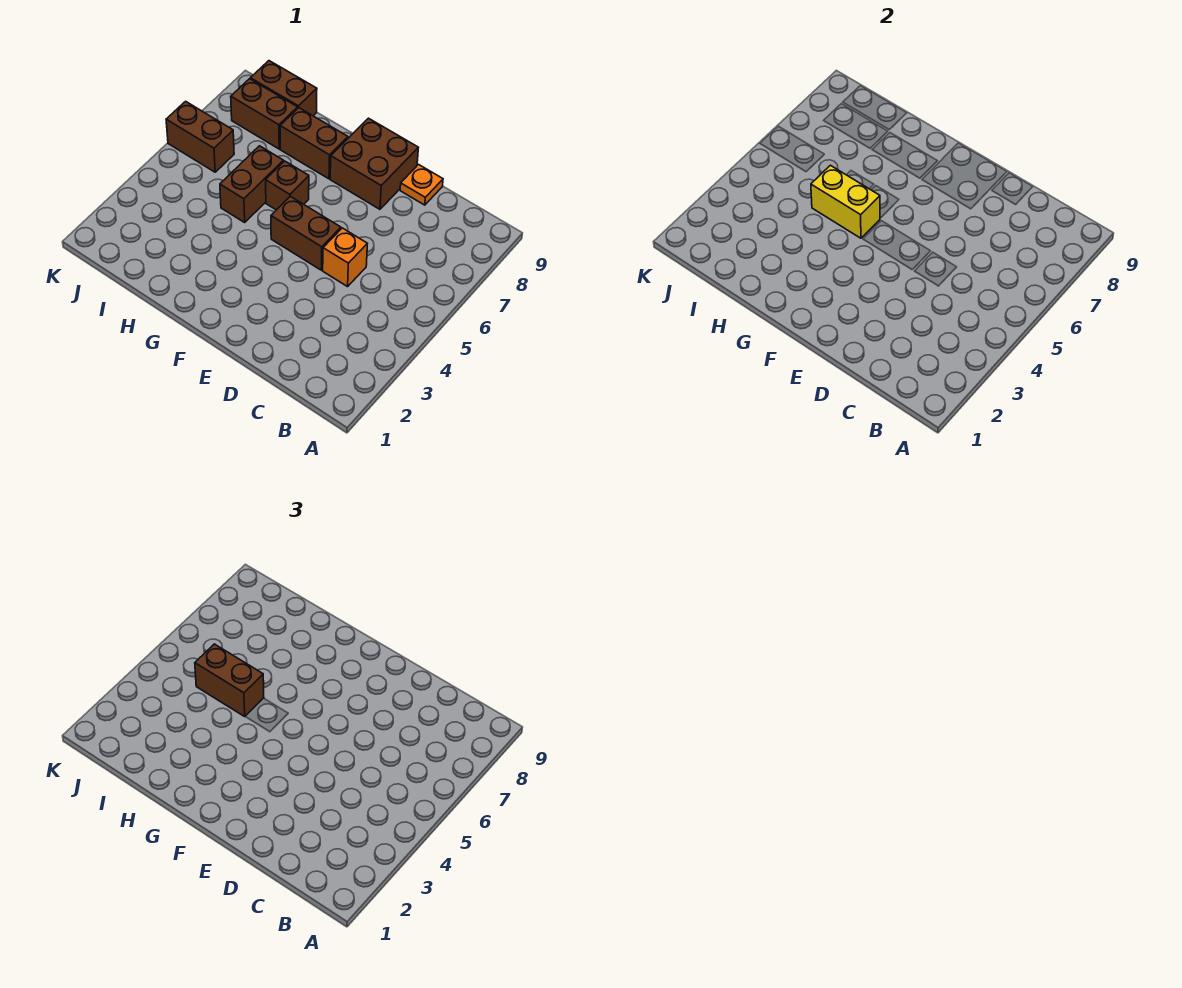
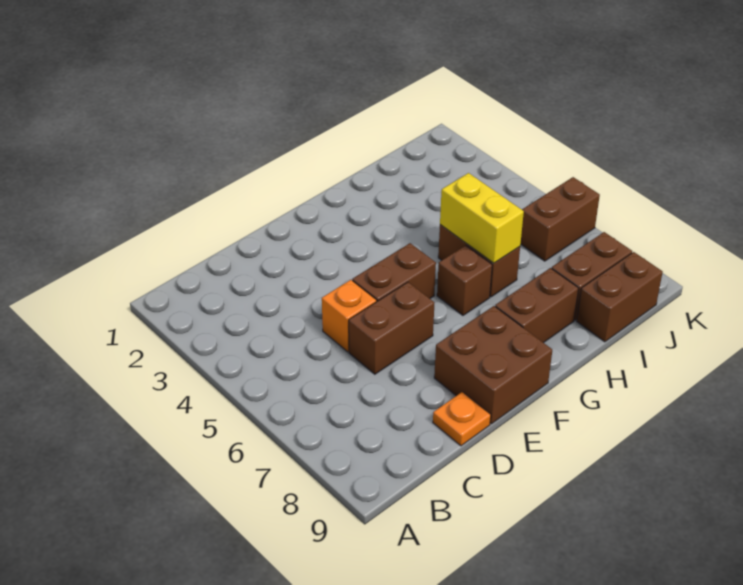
yellow brick G5:H5 level 2 -> yellow brick H5:H6 level 2
brown brick H5:I5 level 3 -> brown brick D6:E6 level 1

